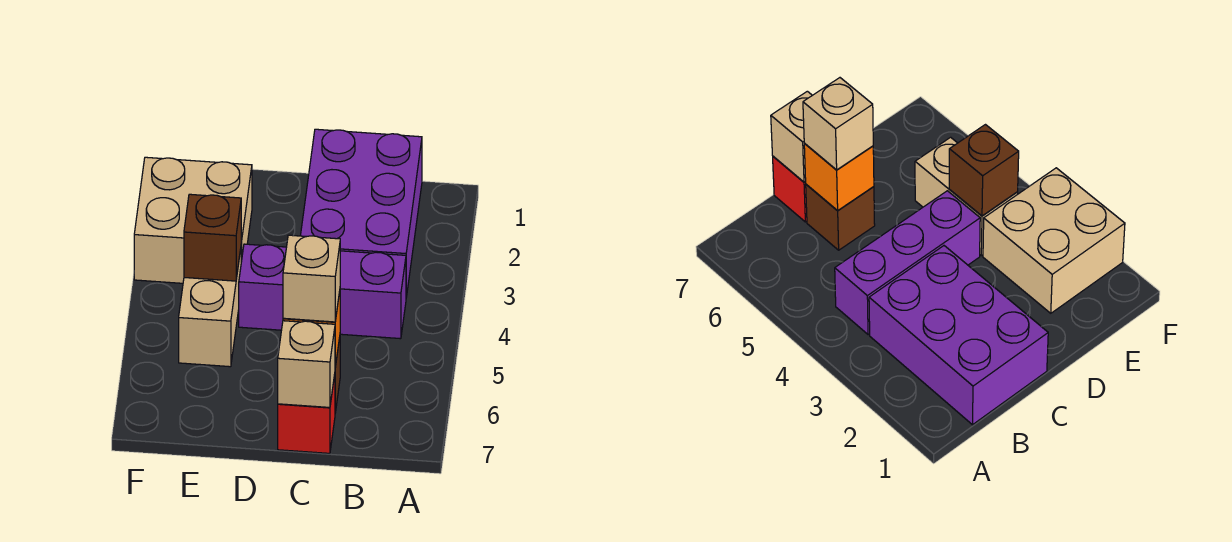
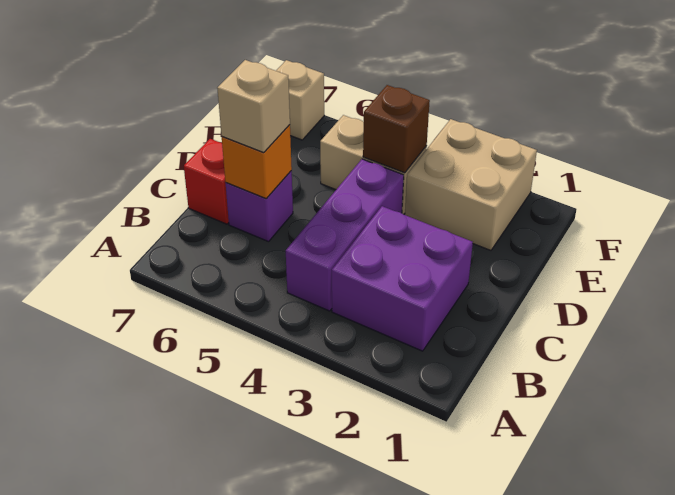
purple brick B1:C3 level 1 -> purple brick B2:C3 level 1
brown brick C6 level 1 -> purple brick C6 level 1
tan brick C7 level 2 -> tan brick F7 level 1

